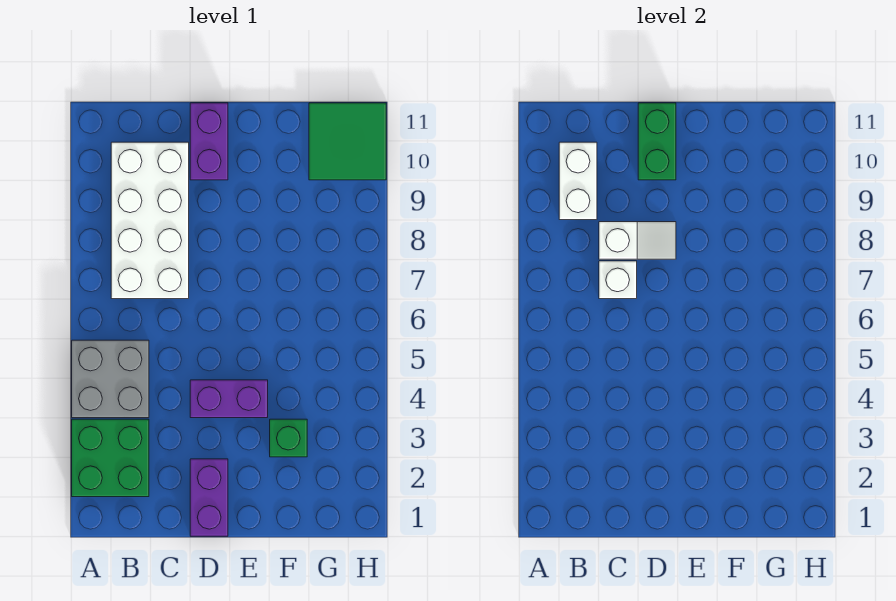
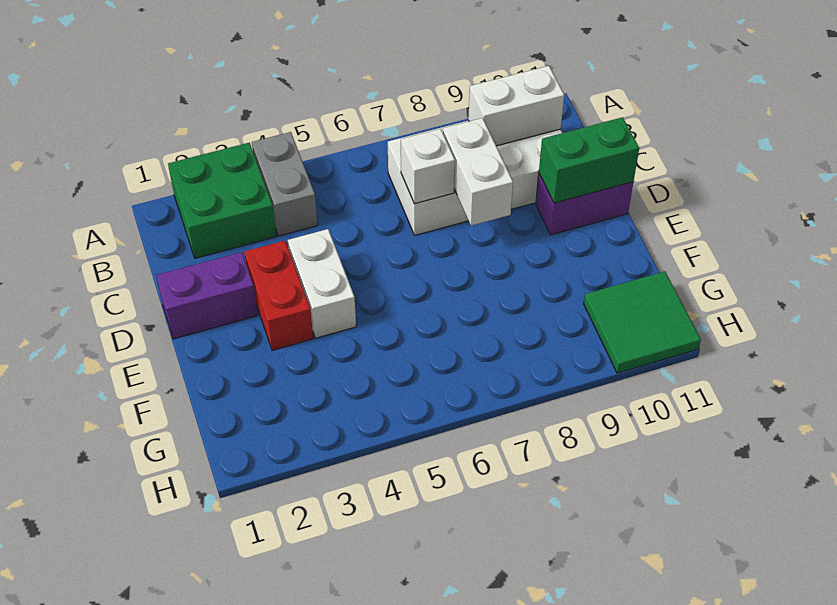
grey brick A4:B5 level 1 -> grey brick A4:B4 level 1
white slope C8:D8 level 2 top C -> white brick C8:D8 level 2
none -> red brick D3:E3 level 1
purple brick D4:E4 level 1 -> white brick D4:E4 level 1
green brick F3 level 1 -> none

